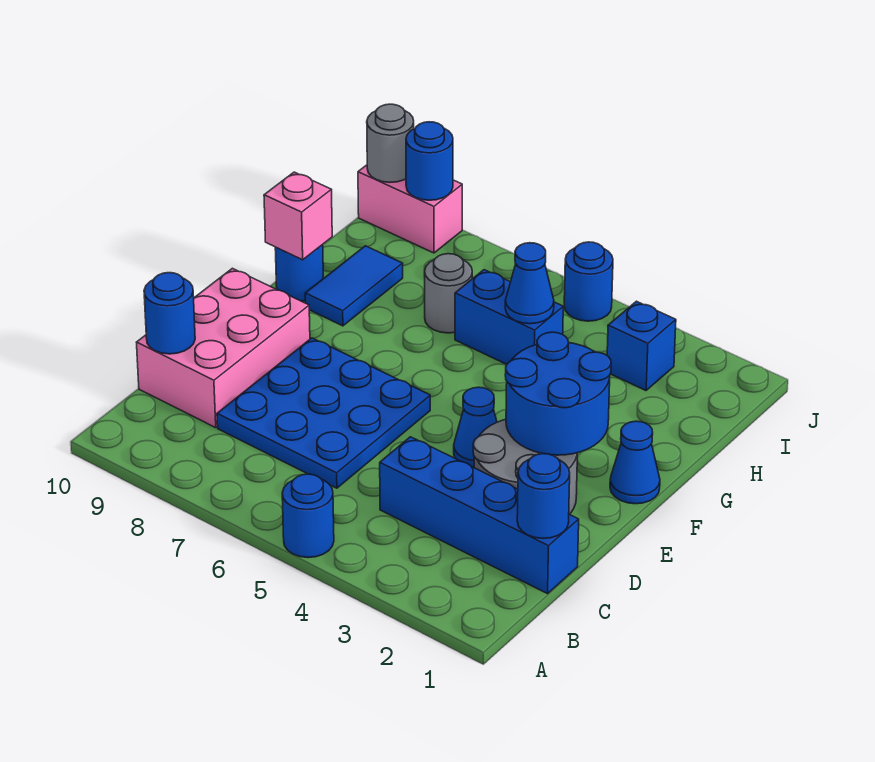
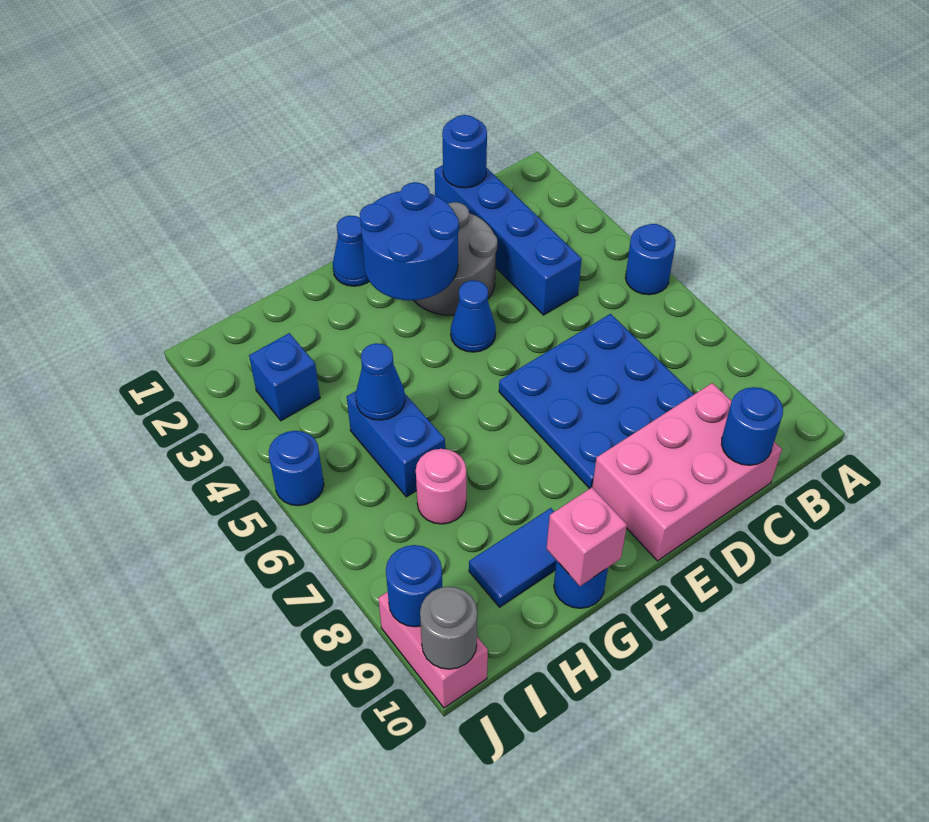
grey round brick H7 level 1 -> pink round brick H7 level 1

